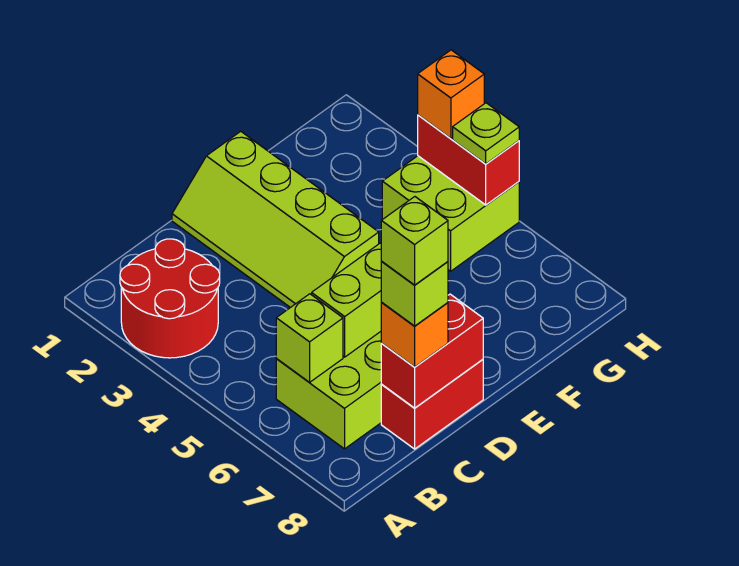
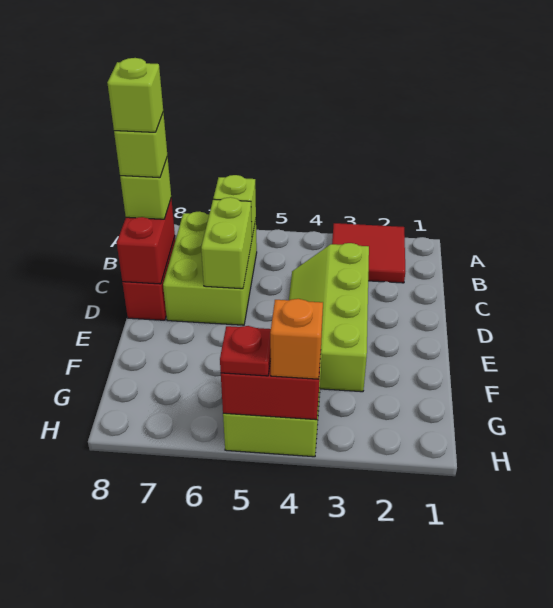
red round brick A2:B3 level 1 -> red tile A2:B3 level 1
orange brick C8 level 3 -> lime brick C8 level 3
lime slope D1:E4 level 1 top E -> lime slope C3:F4 level 1 top 3
lime plate H5 level 3 -> red plate H5 level 3

